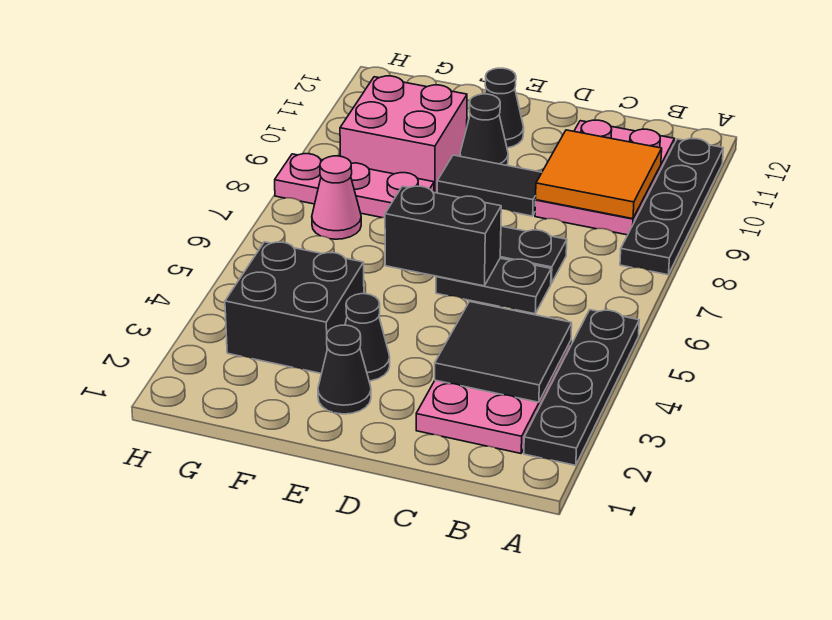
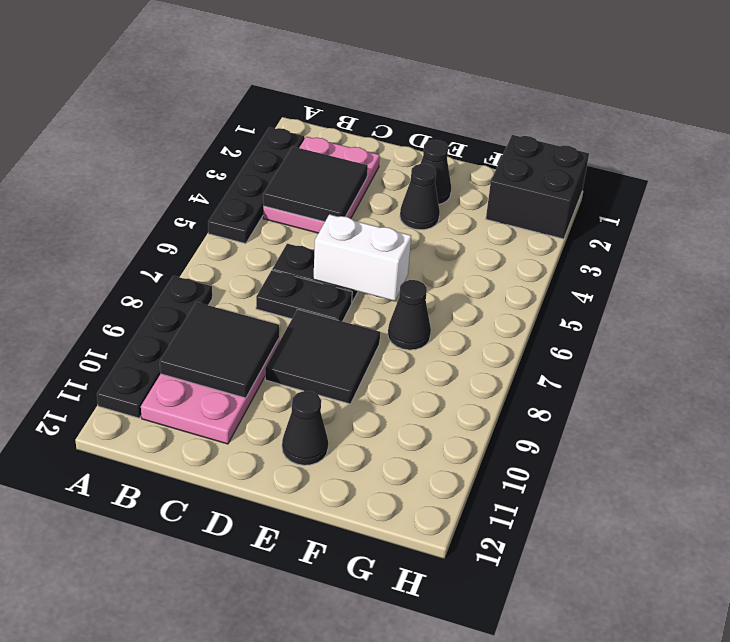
orange tile B9:C10 level 2 -> black tile B9:C10 level 2
black brick D6:E6 level 2 -> white brick D6:E6 level 2
black tile D9:E9 level 1 -> black tile D8:E9 level 1
black cone E10 level 1 -> black cone F7 level 1
black brick F3:G4 level 1 -> black brick G1:H2 level 1
pink plate F8:H8 level 1 -> none
pink brick F9:G10 level 1 -> none
pink cone G7 level 1 -> none

